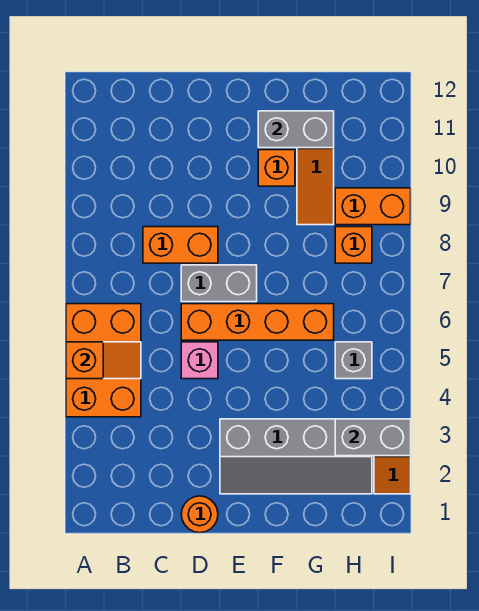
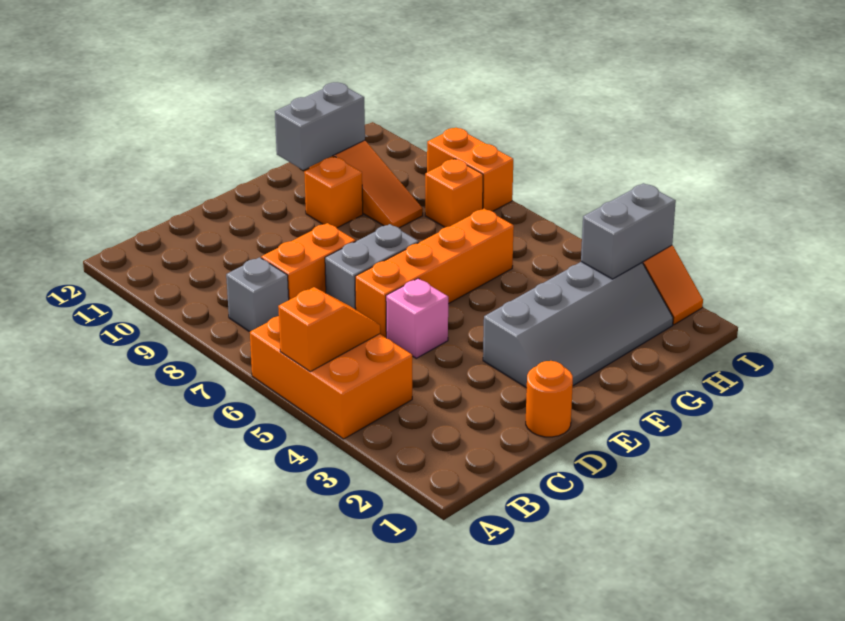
grey brick H5 level 1 -> grey brick B8 level 1
orange brick H9:I9 level 1 -> orange brick I8:I9 level 1

